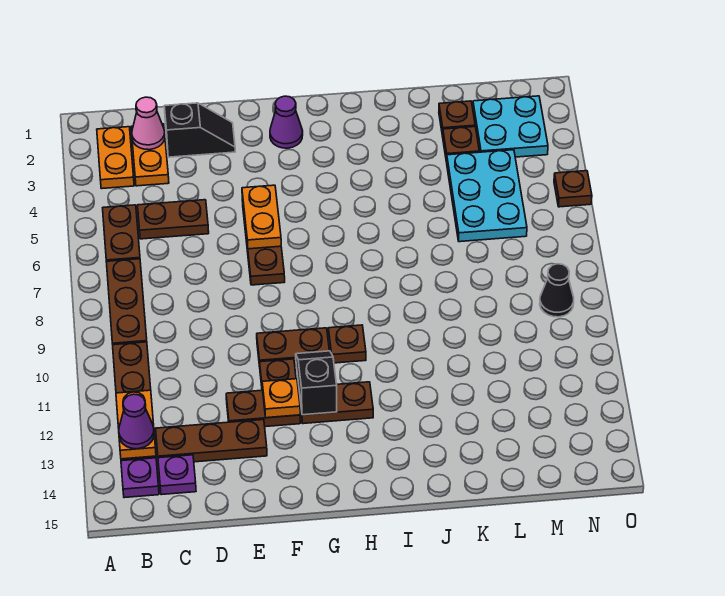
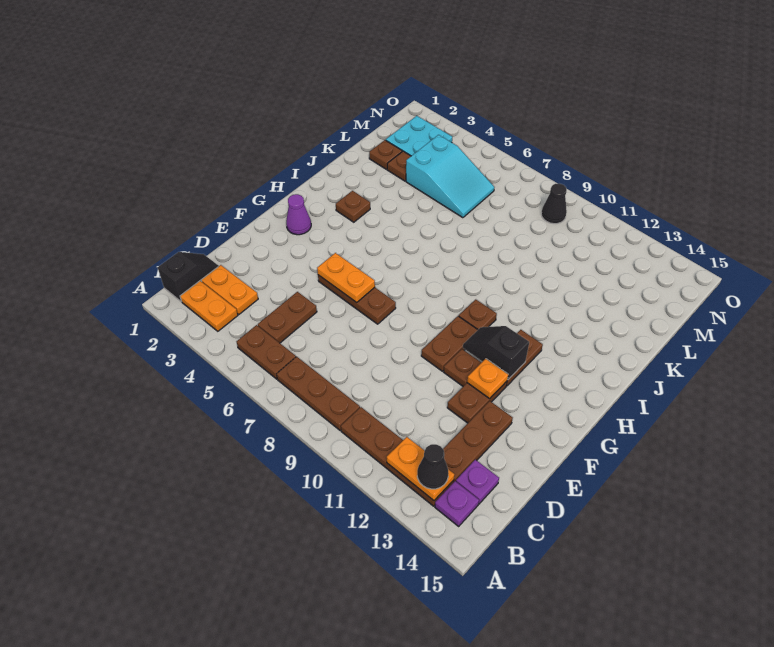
purple cone B13 level 3 -> black cone B13 level 3
pink cone C2 level 2 -> none
black slope D2:E2 level 1 top D -> black slope B1:C1 level 1 top B
cyan plate L4:M6 level 1 -> cyan slope L4:M6 level 1 top 4
brown plate O5 level 1 -> brown plate I3 level 1

